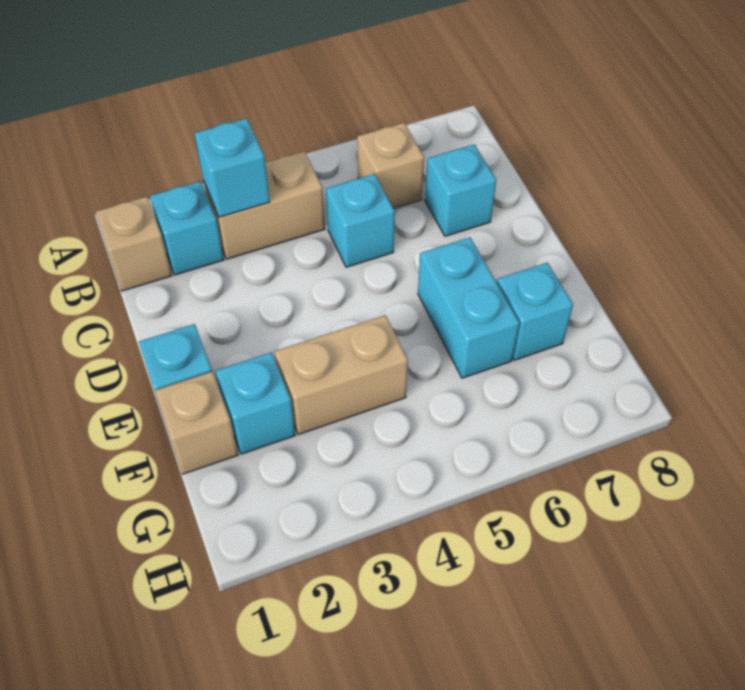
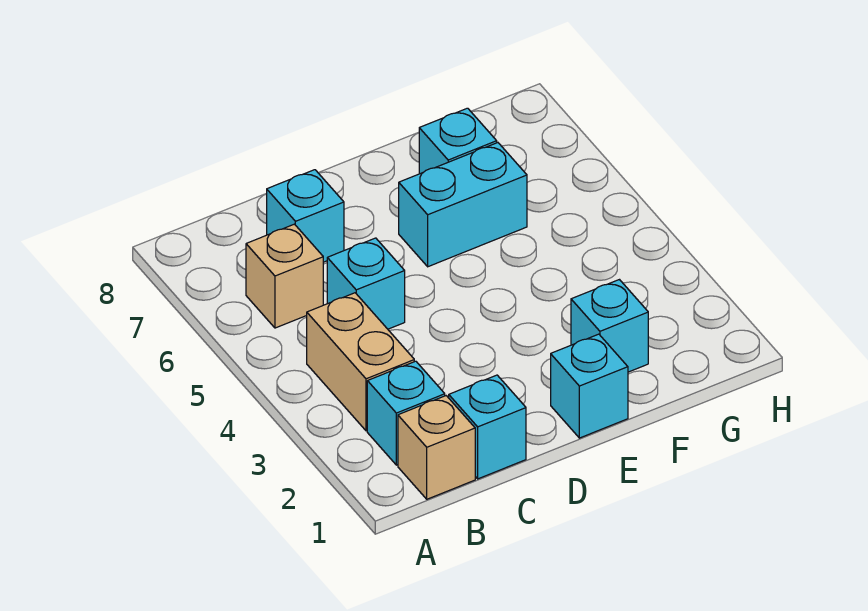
cyan brick B3 level 2 -> cyan brick C1 level 1
tan brick F1 level 1 -> none
tan brick F3:F4 level 1 -> none

